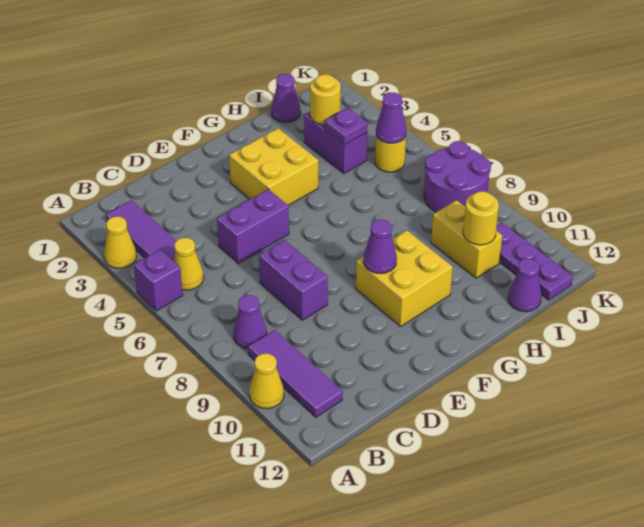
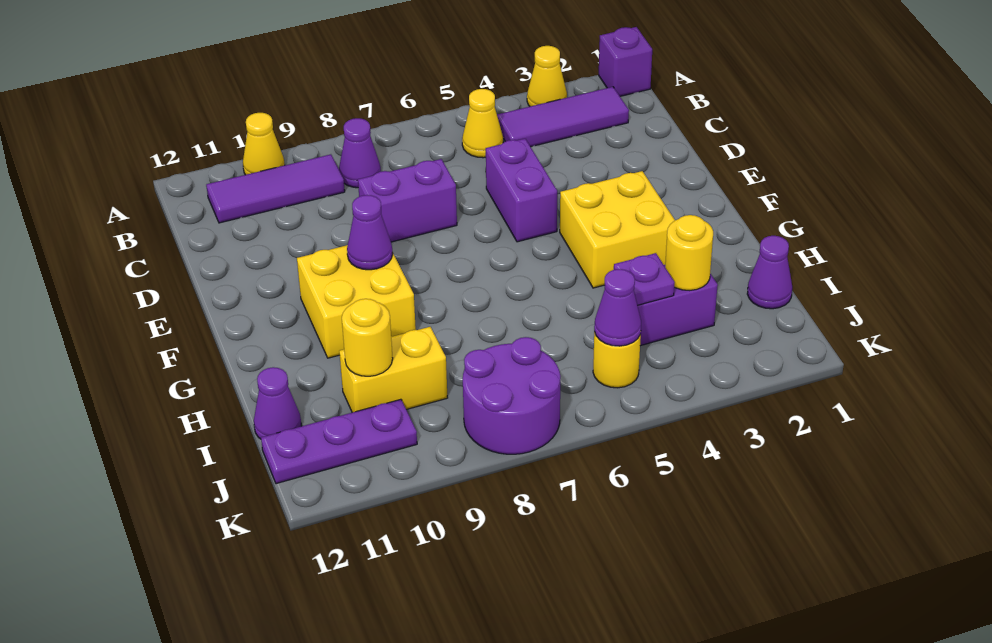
purple brick A5 level 1 -> purple brick A1 level 1

